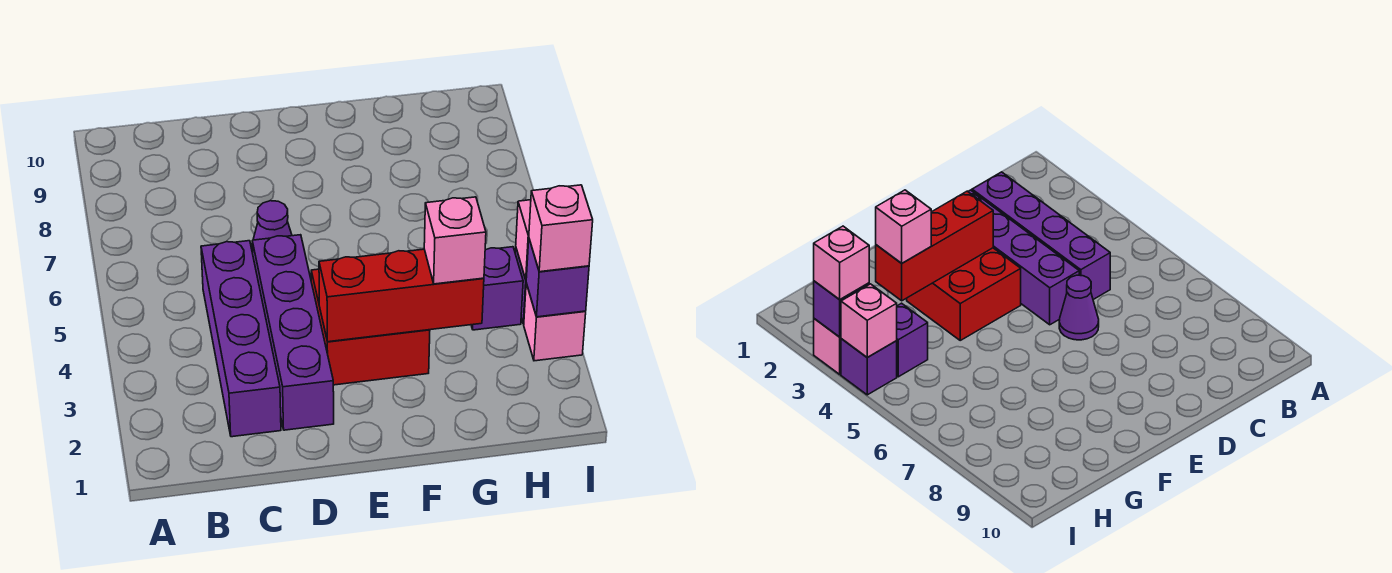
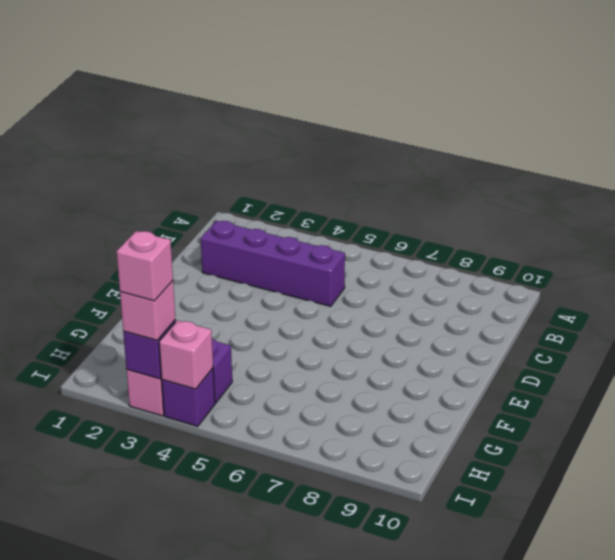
purple brick D2:D5 level 1 -> none
purple cone D6 level 1 -> none
red brick E3:F4 level 1 -> none
red brick E3:G3 level 2 -> none
pink brick G3 level 3 -> pink brick I3 level 4

